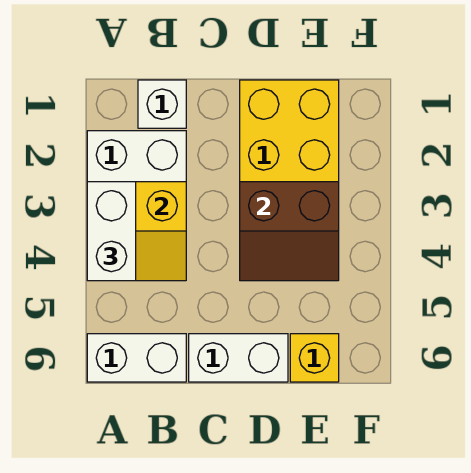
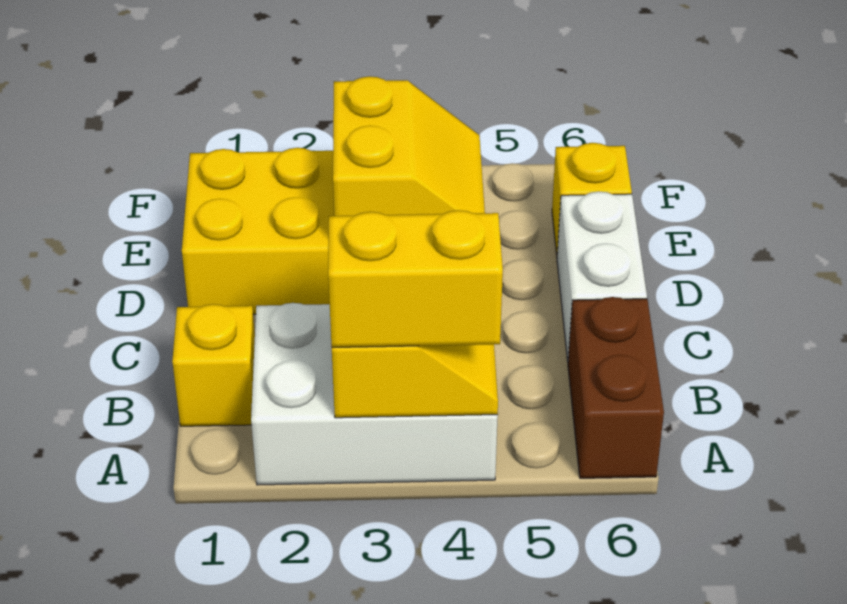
white brick A3:A4 level 3 -> yellow brick A3:A4 level 3
white brick A6:B6 level 1 -> brown brick A6:B6 level 1
white brick B1 level 1 -> yellow brick B1 level 1
brown slope D3:E4 level 2 top 3 -> yellow slope D3:E4 level 2 top 3

